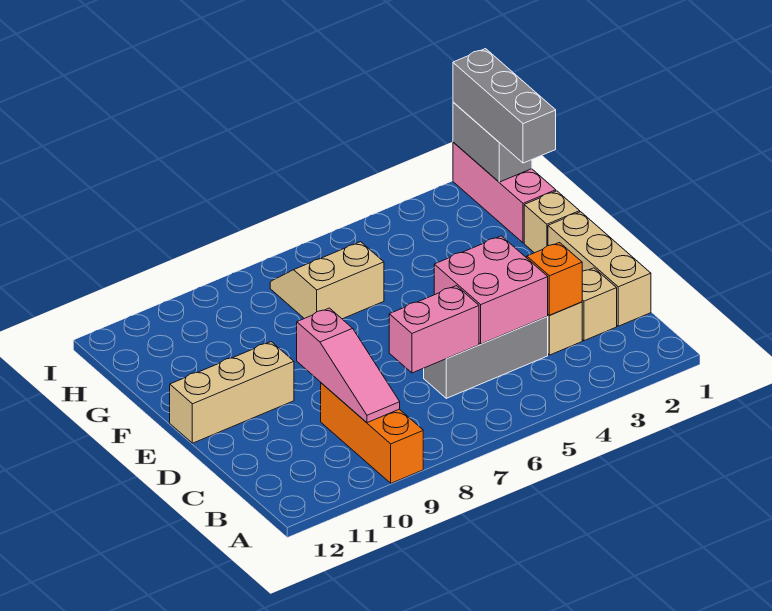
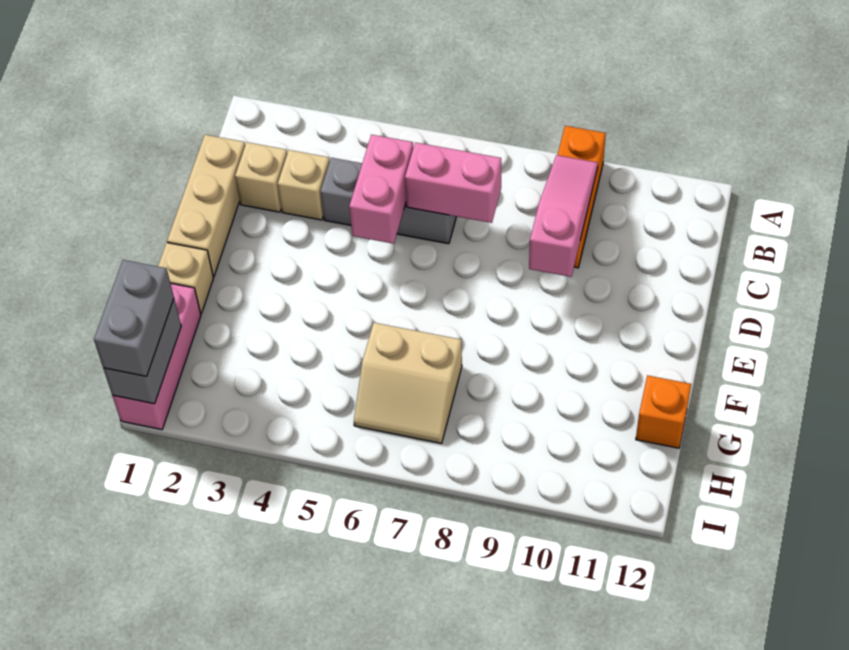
orange brick C3 level 2 -> orange brick G12 level 1
pink brick C4:D5 level 2 -> pink brick C5:D5 level 2
tan brick E10:E12 level 1 -> none
grey brick G1:I1 level 3 -> grey brick H1:I1 level 3

